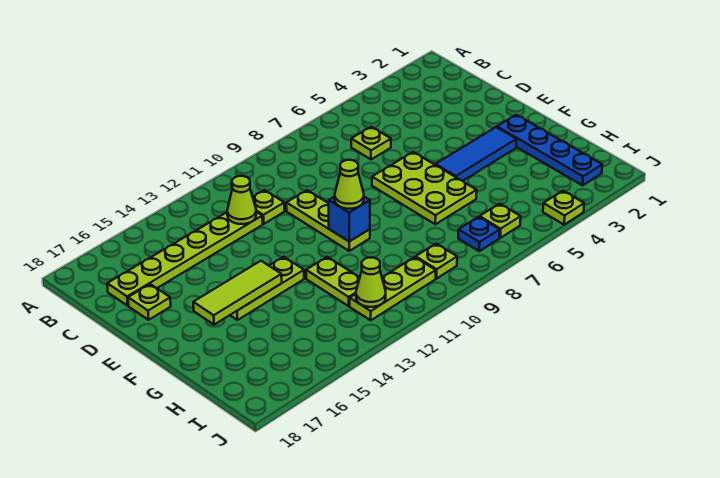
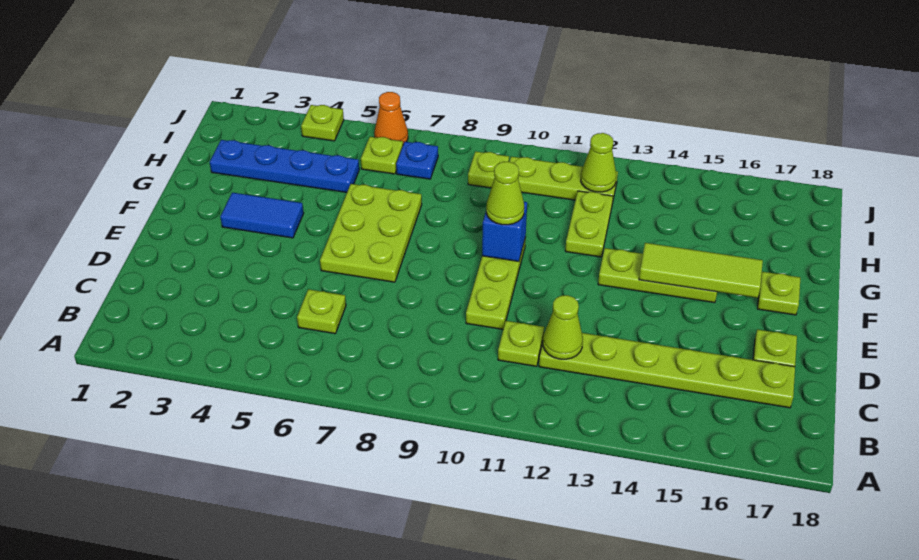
blue plate F2:I2 level 1 -> blue plate H2:H5 level 1
blue tile F3:F5 level 1 -> blue tile F3:F4 level 1
none -> lime plate F17 level 1
none -> orange cone J6 level 1

